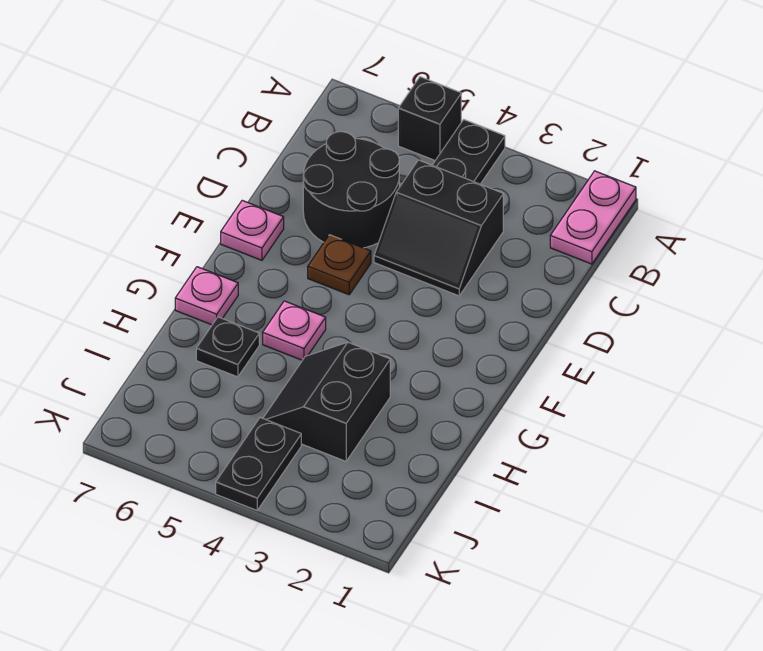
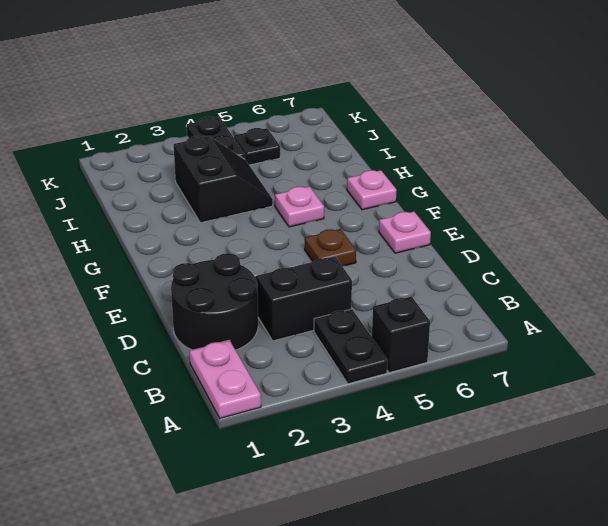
black round brick C5:D6 level 1 -> black round brick C1:D2 level 1
black plate H6 level 1 -> black plate J5 level 1

